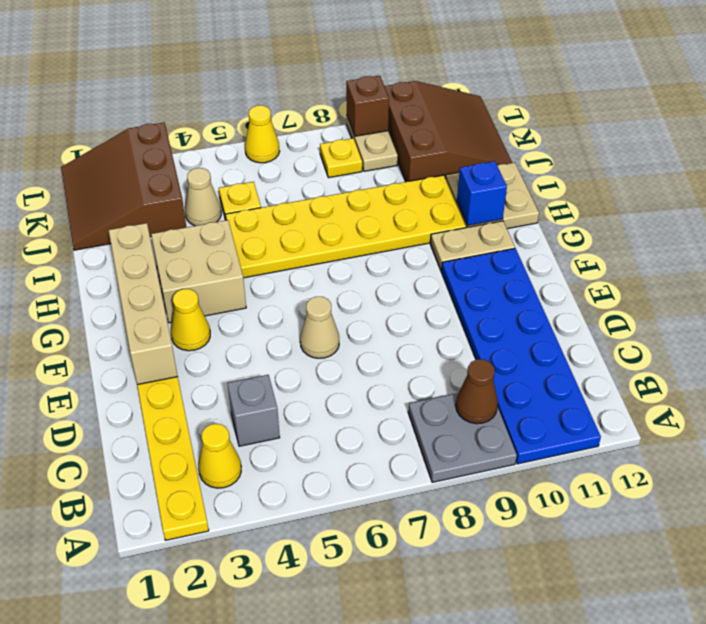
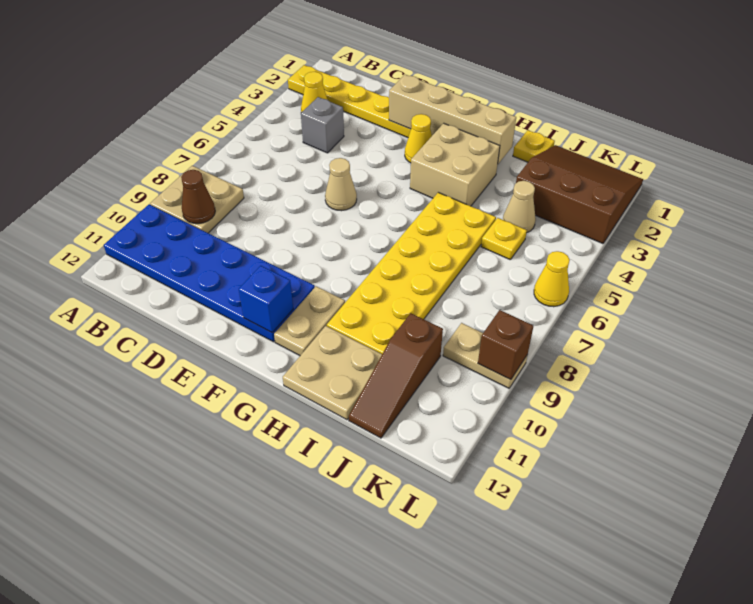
grey plate A8:B9 level 1 -> tan plate A8:B9 level 1
blue brick H11 level 2 -> blue brick F11 level 2
brown slope J10:L12 level 1 top 10 -> brown slope J10:J12 level 1 top 10
yellow plate K8 level 1 -> yellow plate I1 level 1

